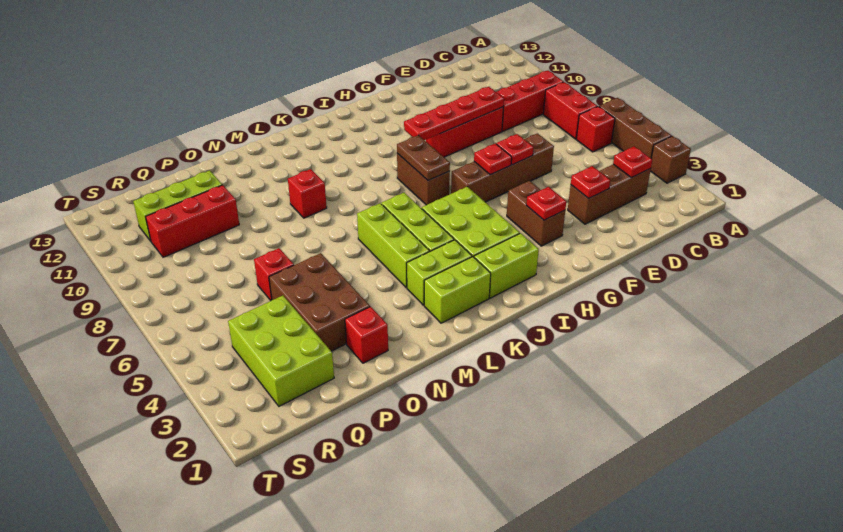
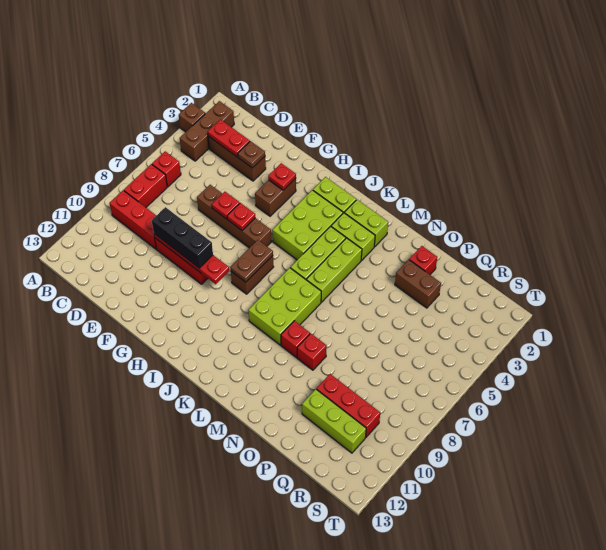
brown brick A4:A6 level 1 -> brown brick B2:B4 level 1
red plate C3 level 2 -> red plate C3:D3 level 2
red plate E3 level 2 -> brown plate E3 level 2
none -> black brick E9:G9 level 3
brown brick O3:P5 level 1 -> brown brick O3:P3 level 1
red brick P6 level 1 -> red brick N9 level 1
lime brick Q2:R4 level 1 -> lime brick K7:L9 level 1

